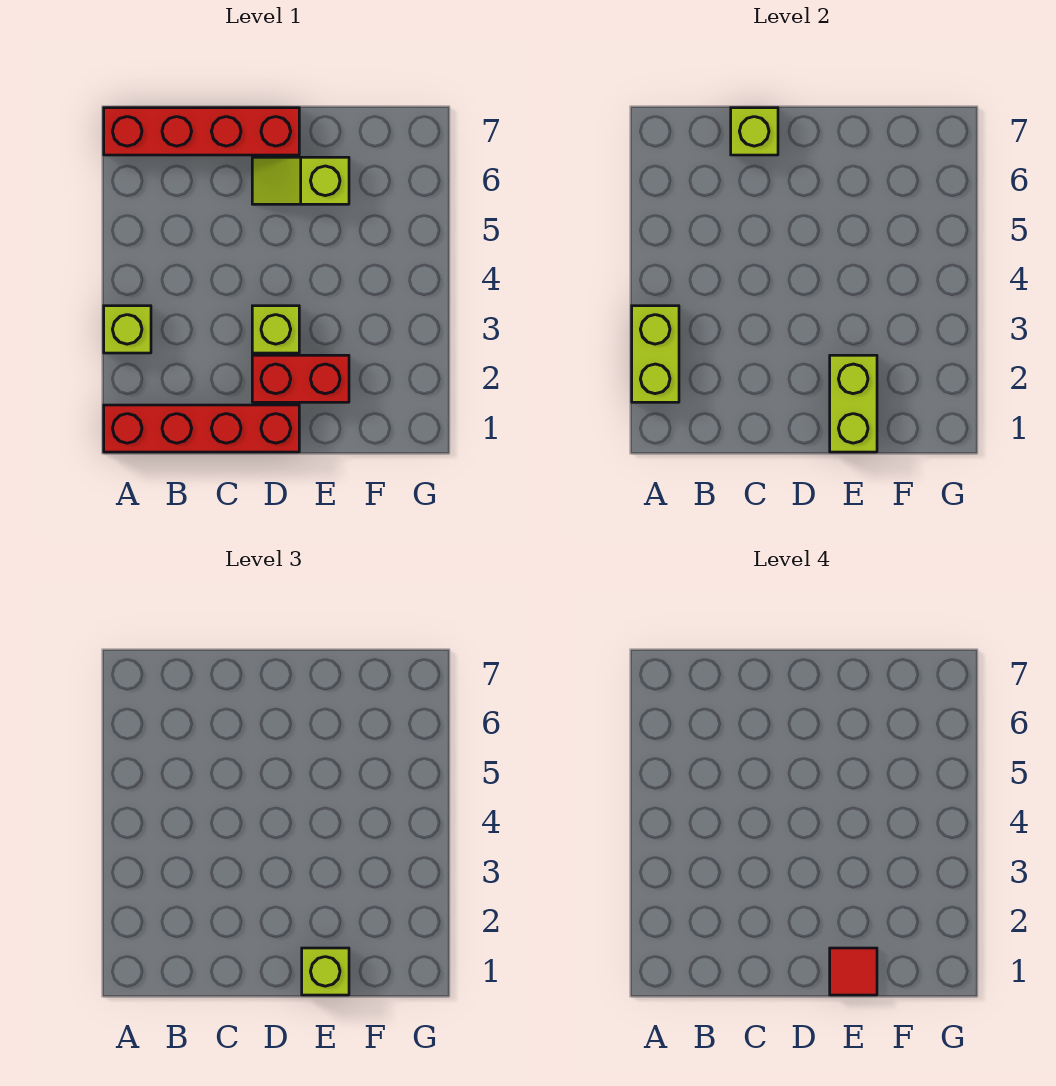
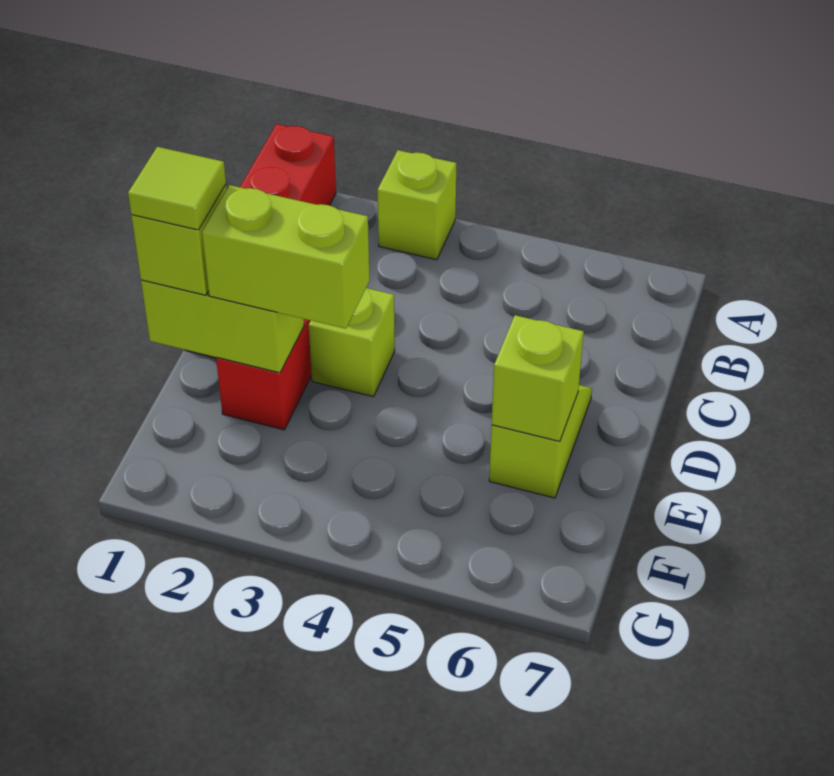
lime brick A2:A3 level 2 -> lime brick E2:E3 level 3
red brick A7:D7 level 1 -> none
lime brick C7 level 2 -> lime brick E6 level 2
red tile E1 level 4 -> lime tile E1 level 4

